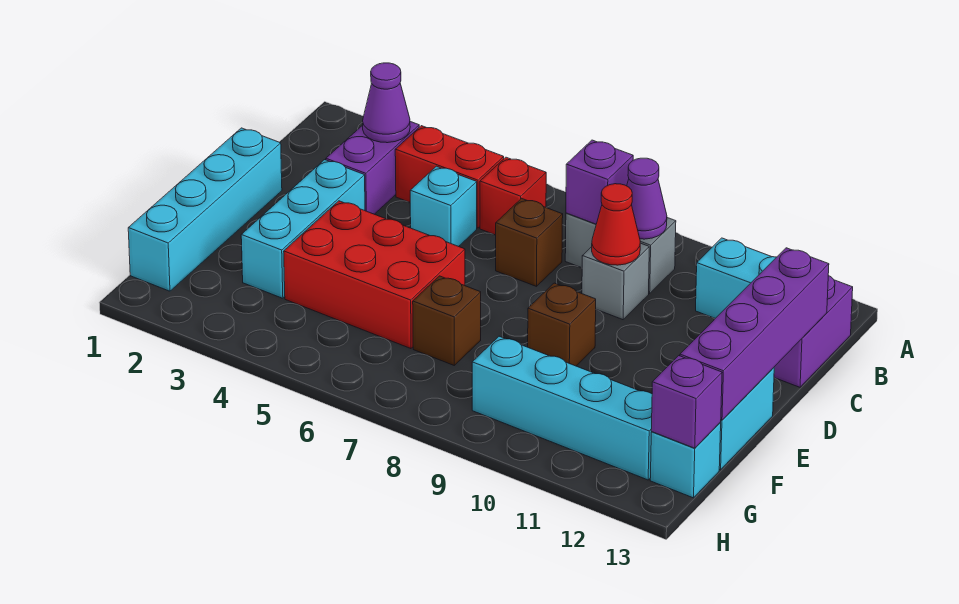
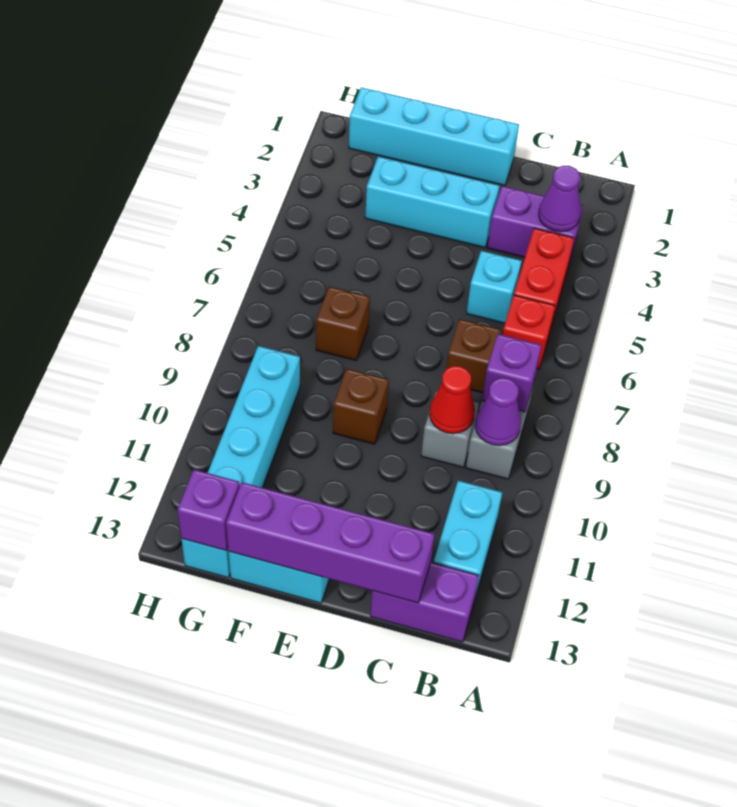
red brick E4:F6 level 1 -> none

